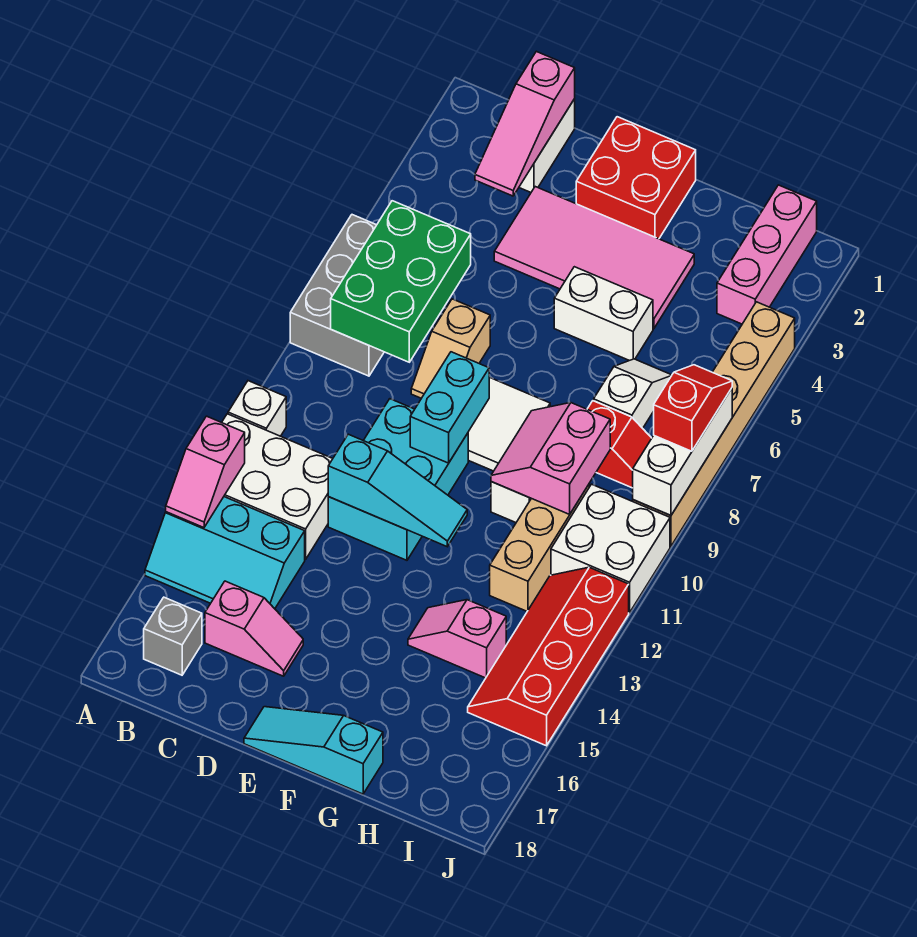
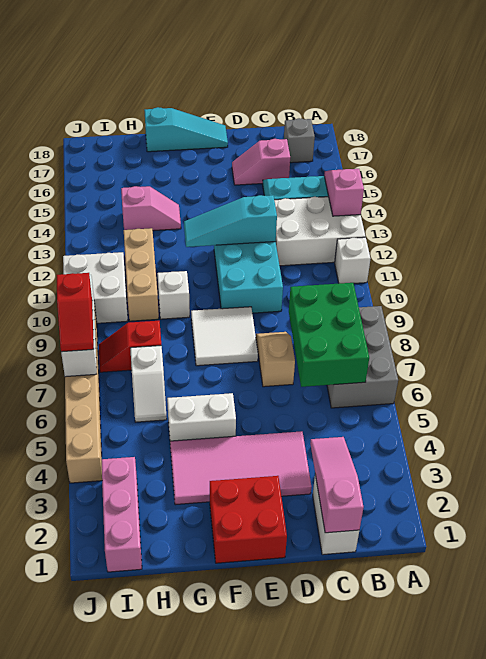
cyan brick E9:E10 level 2 -> none
pink slope G9:H10 level 2 top H -> none
red slope I12:J15 level 1 top J -> none

